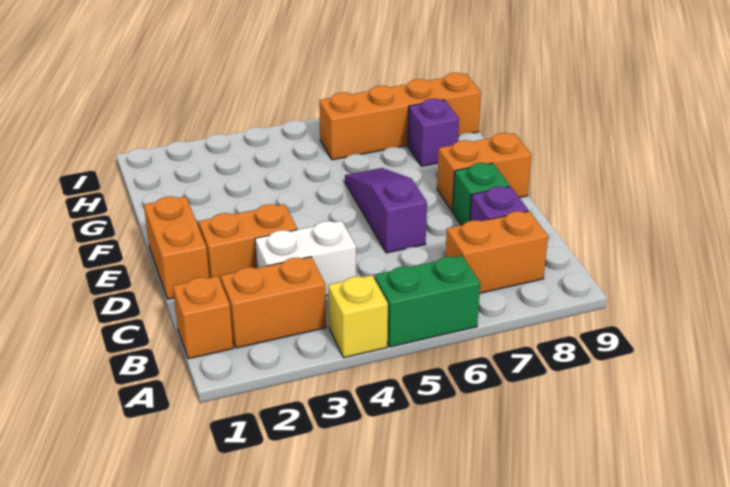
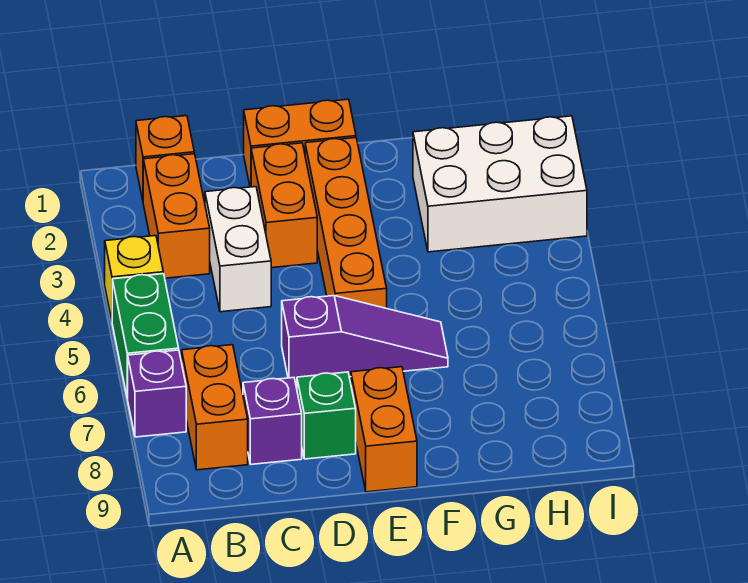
none -> white brick G2:I3 level 1
purple brick G8 level 1 -> purple brick A7 level 1
orange brick H6:H9 level 1 -> orange brick E2:E5 level 1

